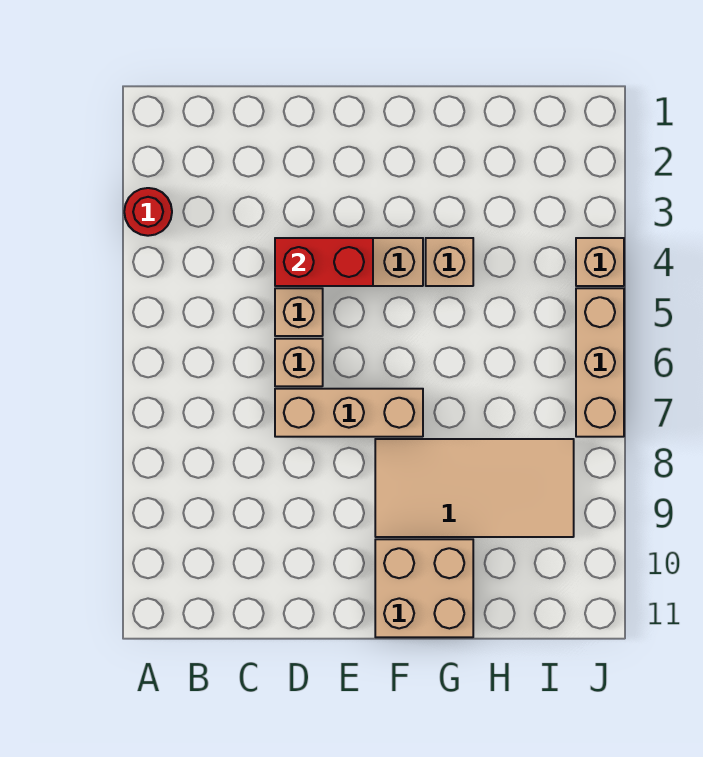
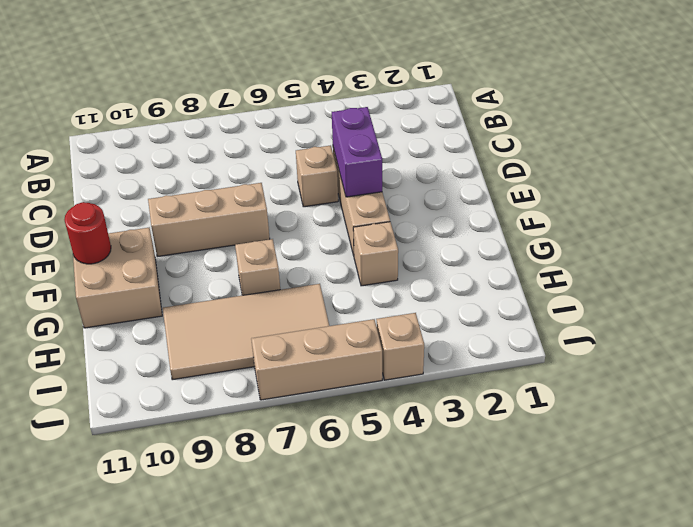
red round brick A3 level 1 -> red round brick F11 level 2
red brick D4:E4 level 2 -> purple brick D4:E4 level 2
tan brick D6 level 1 -> tan brick G7 level 1
tan brick D7:F7 level 1 -> tan brick E7:E9 level 1
tan tile F8:I9 level 1 -> tan tile H6:I9 level 1

